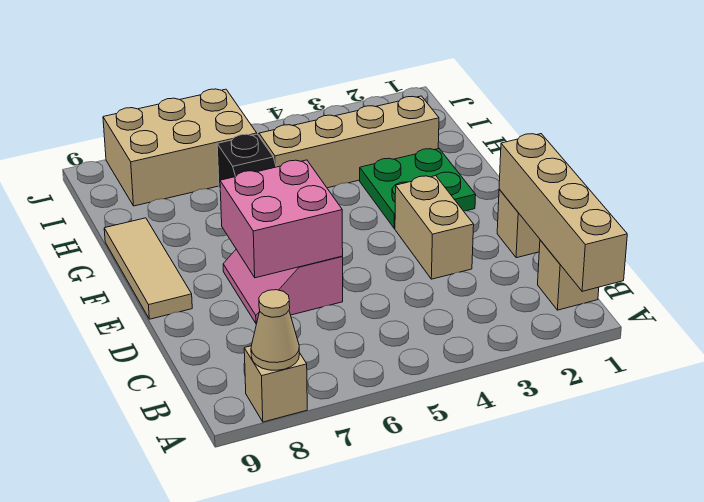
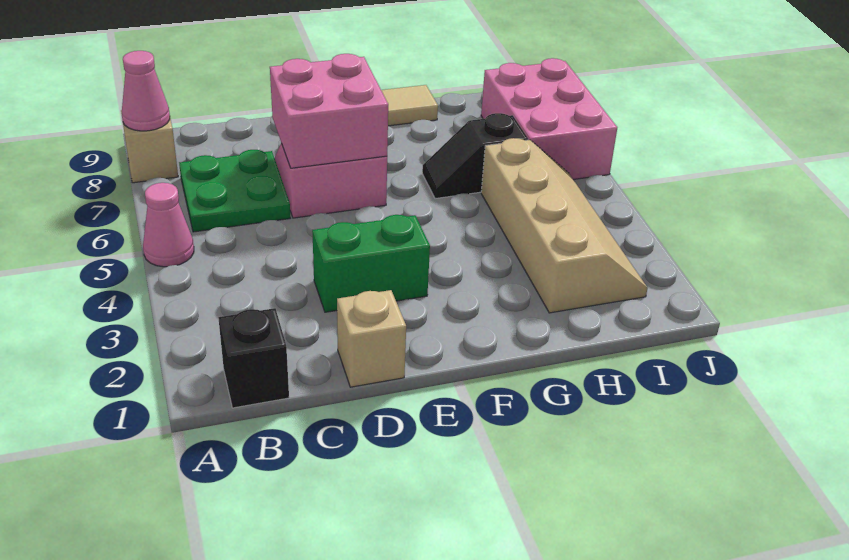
tan brick A1:D1 level 2 -> none
none -> pink cone A5 level 1
tan cone A8 level 2 -> pink cone A8 level 2
tan brick B1 level 1 -> black brick B1 level 1
tan brick D3:E3 level 1 -> green brick D3:E3 level 1
green plate F2:G3 level 1 -> green plate B6:C7 level 1
tan brick I6:J8 level 1 -> pink brick I6:J8 level 1

